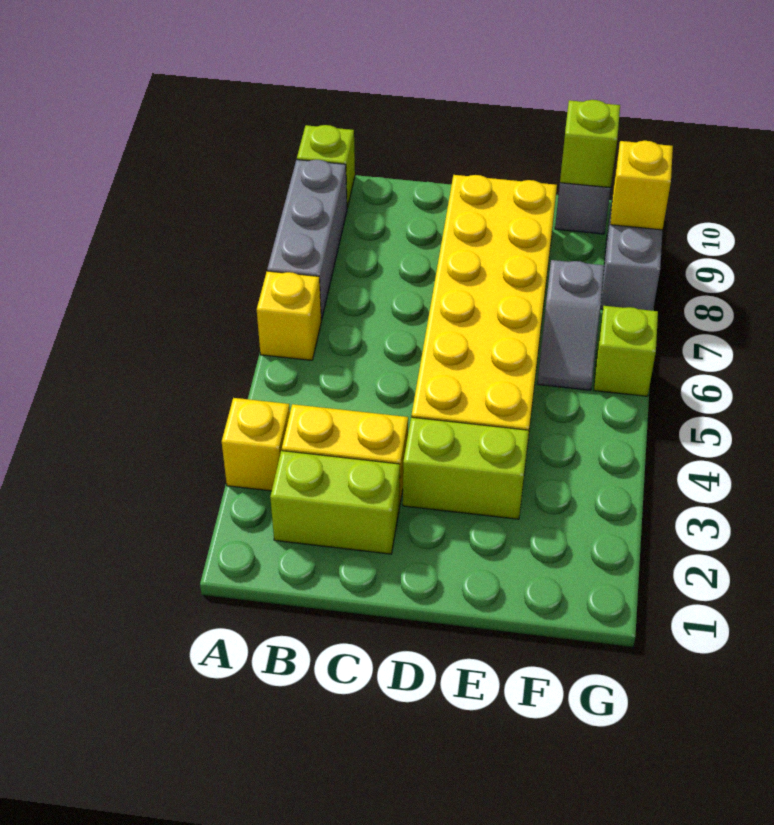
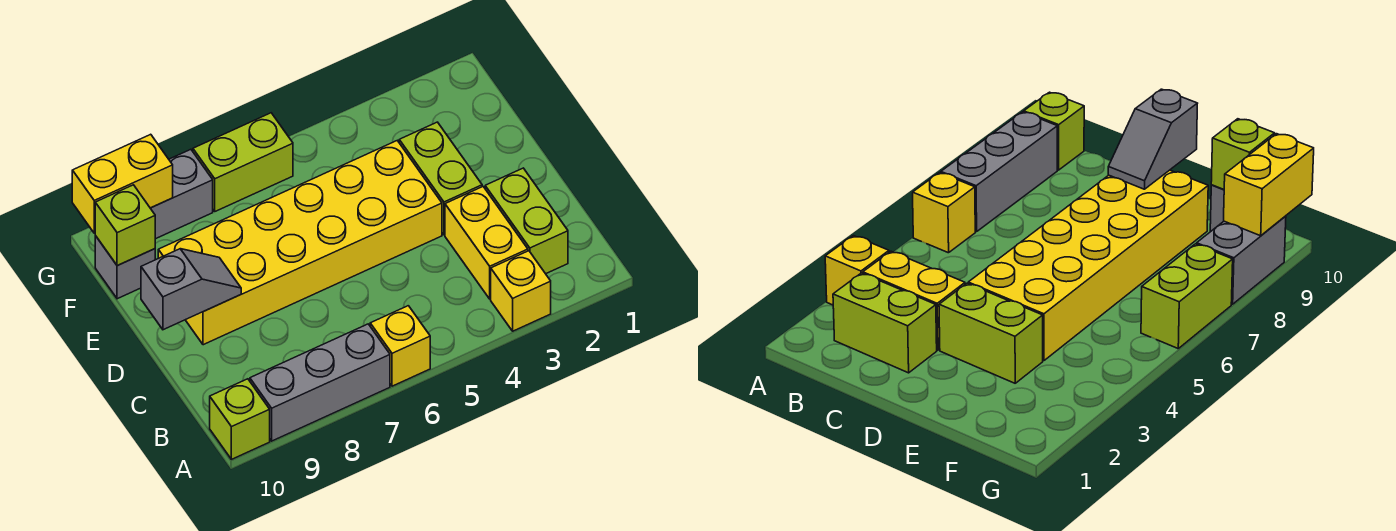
grey slope F6:F7 level 1 top 7 -> grey slope D9:D10 level 2 top 10
lime brick G6 level 1 -> lime brick G6:G7 level 1
yellow brick G9 level 2 -> yellow brick G9:G10 level 2

